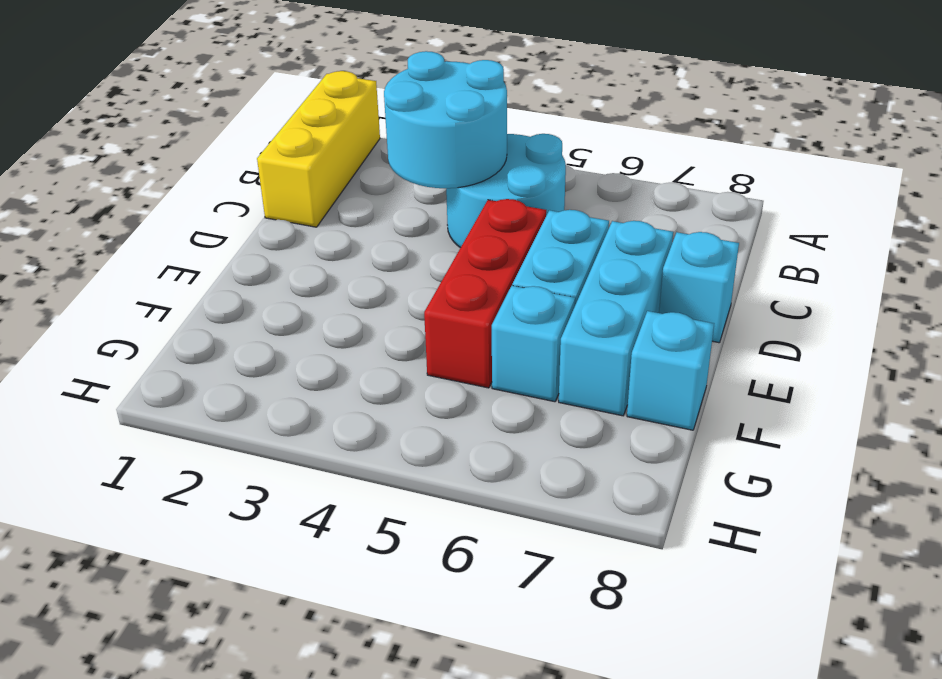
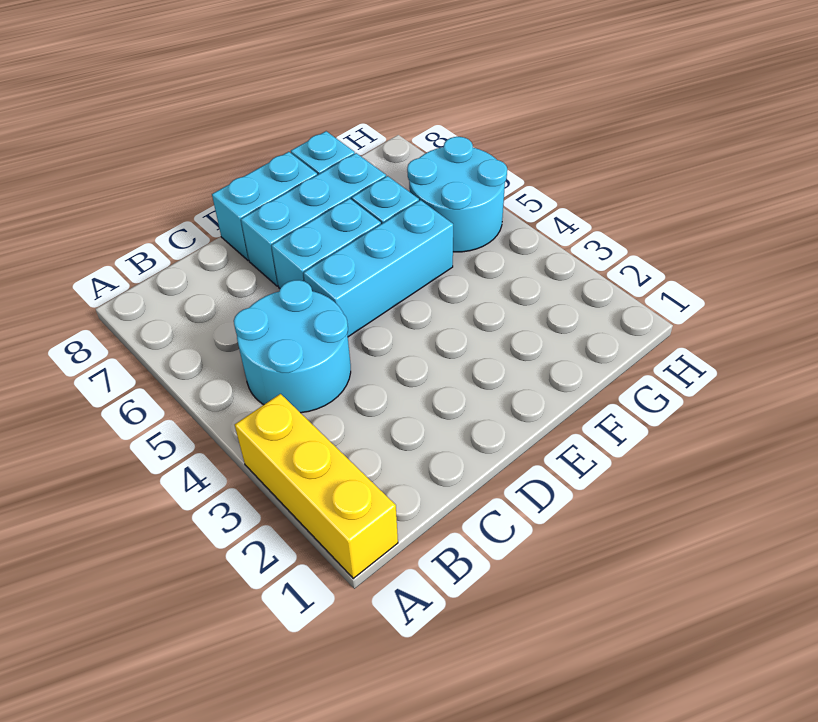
yellow brick A1:C1 level 1 -> yellow brick A1:A3 level 1
cyan round brick B3:C4 level 2 -> cyan round brick G5:H6 level 1
red brick D5:F5 level 1 -> cyan brick D5:F5 level 1
cyan brick D8 level 1 -> cyan brick D8:E8 level 1

